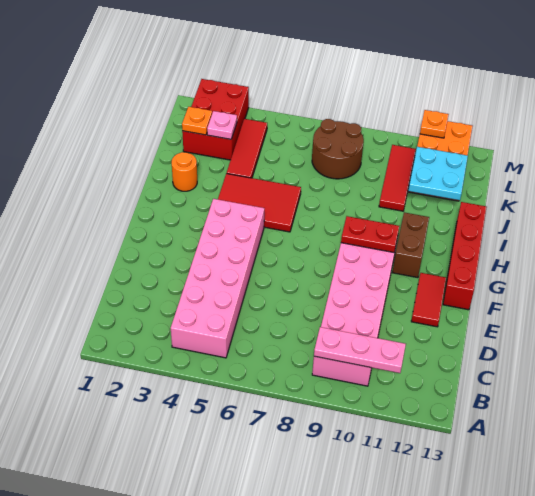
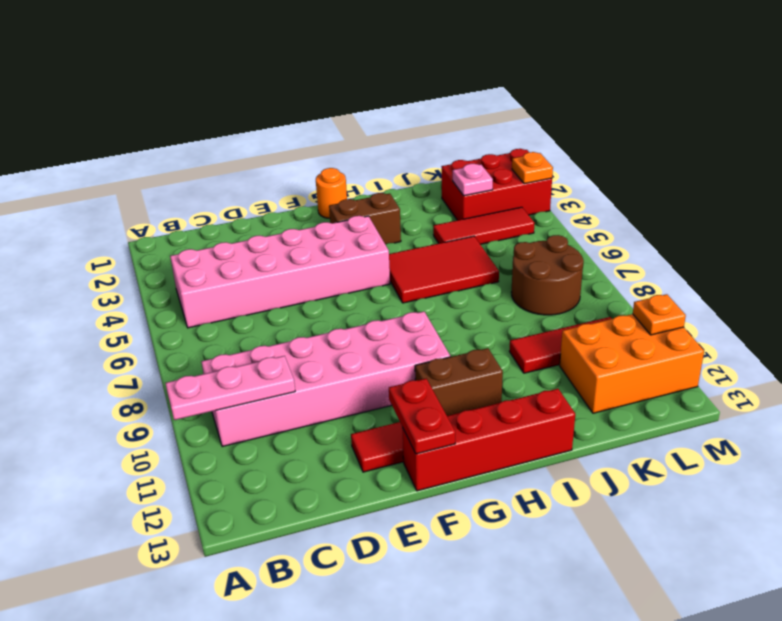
pink plate B9:B11 level 2 -> pink plate A10:C10 level 2
none -> brown brick G3:H3 level 1
red plate G9:G10 level 2 -> red plate F12:F13 level 2
red tile H4:I6 level 1 -> red tile H5:J6 level 1
orange round brick I2 level 1 -> orange round brick G1 level 1
cyan plate J11:K12 level 2 -> none
orange plate K2 level 2 -> orange plate M3 level 2

